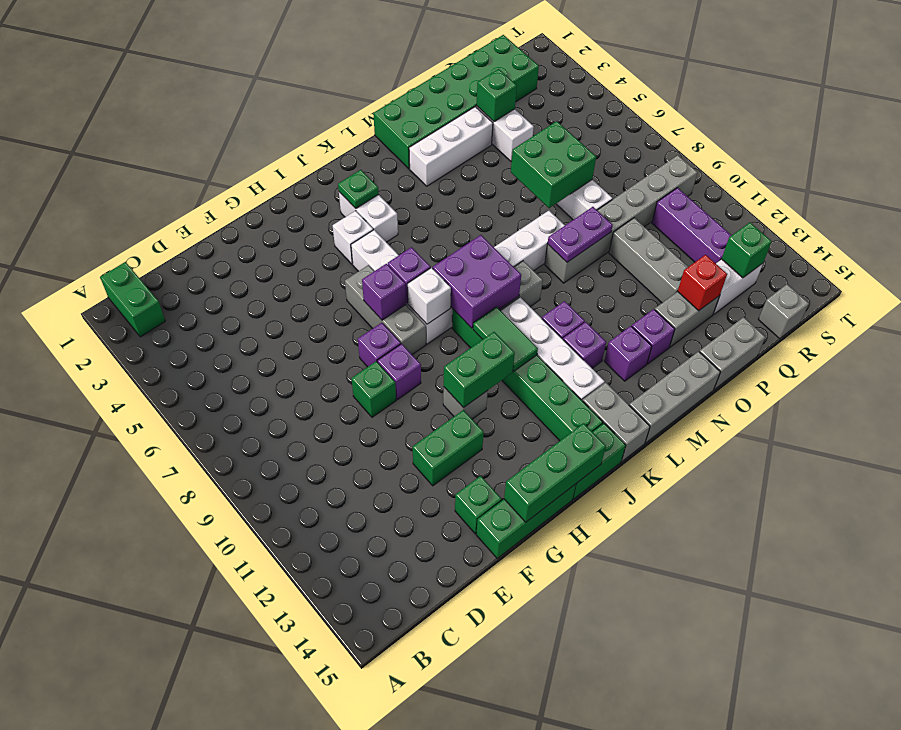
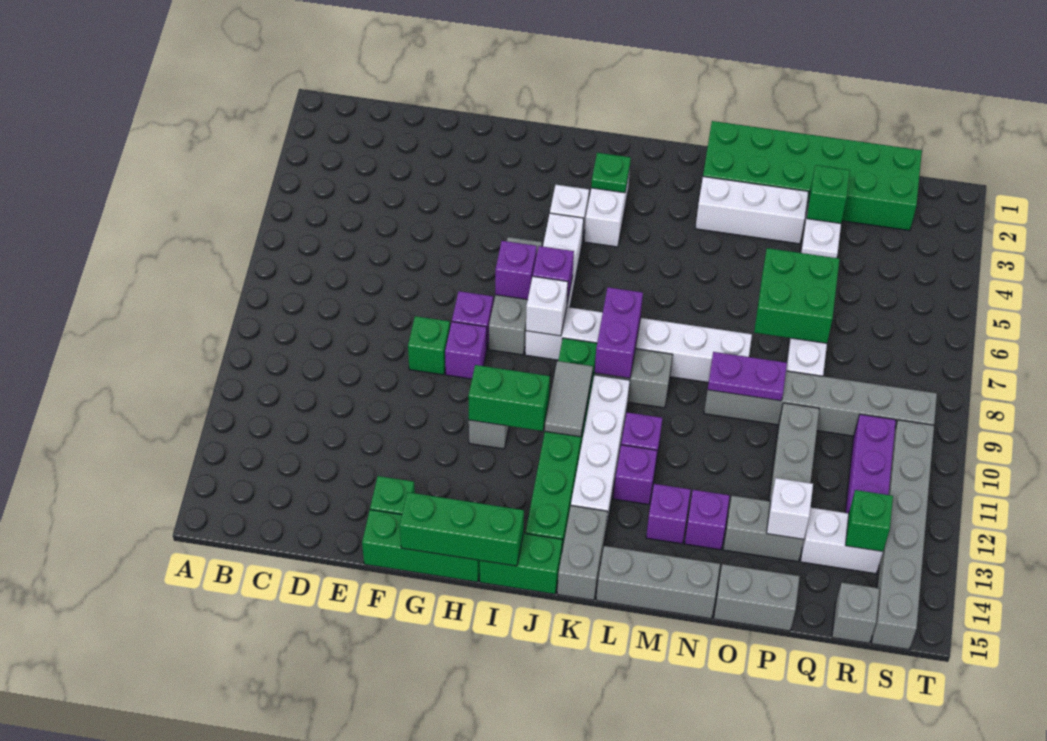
green brick B1:B2 level 1 -> none
green brick F12:G12 level 1 -> none
purple brick J8:K9 level 2 -> purple brick K8:K9 level 2
green tile J10:J11 level 2 -> grey tile J10:J11 level 2
red brick P13 level 2 -> white brick P13 level 2
none -> grey brick S10:S15 level 1

